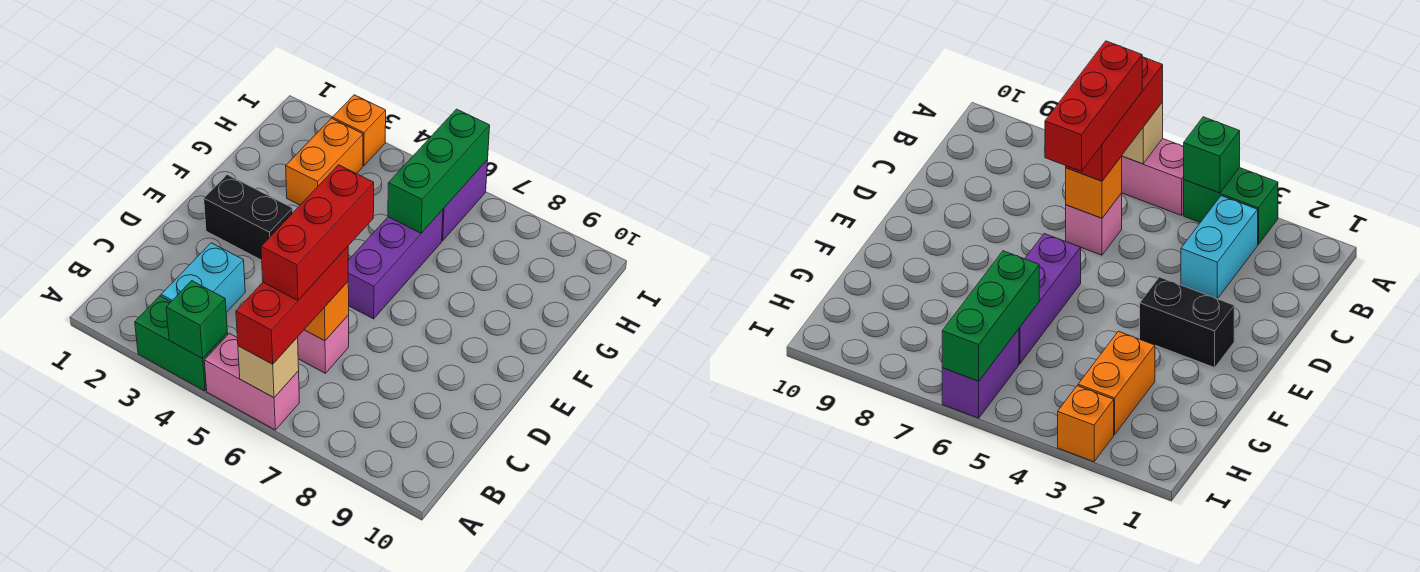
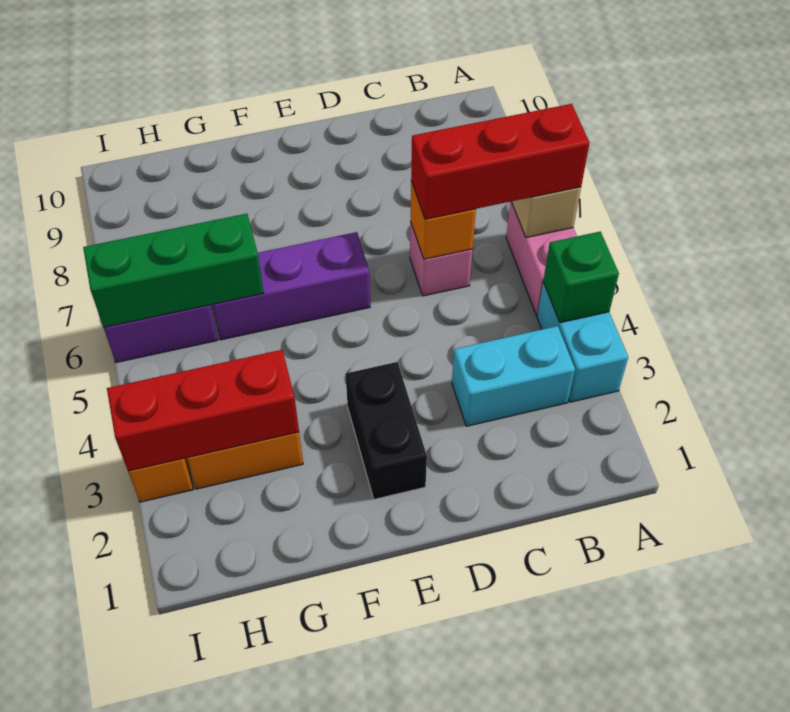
green brick A3:A4 level 1 -> cyan brick A3:A4 level 1
red brick B6:D6 level 4 -> red brick G3:I3 level 2

